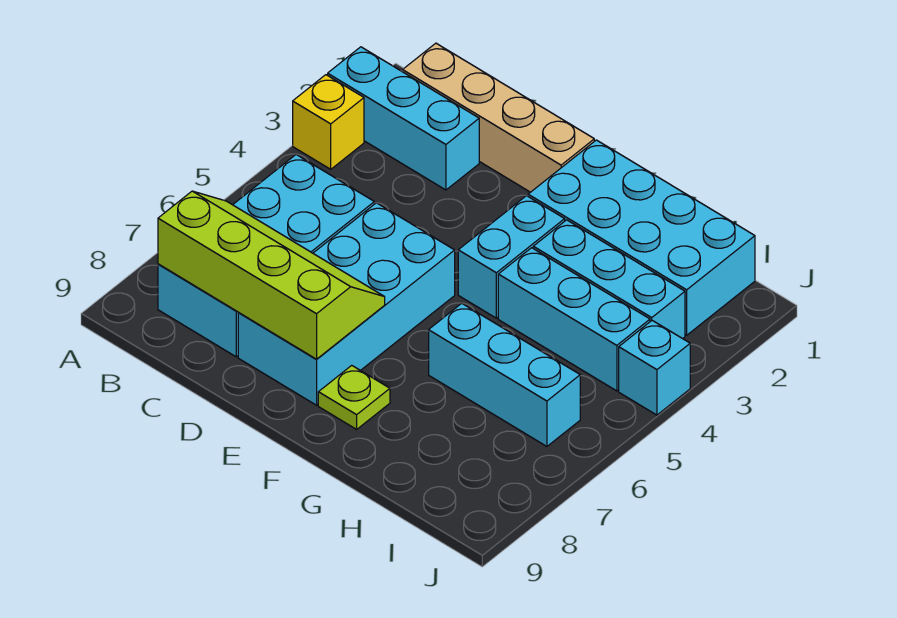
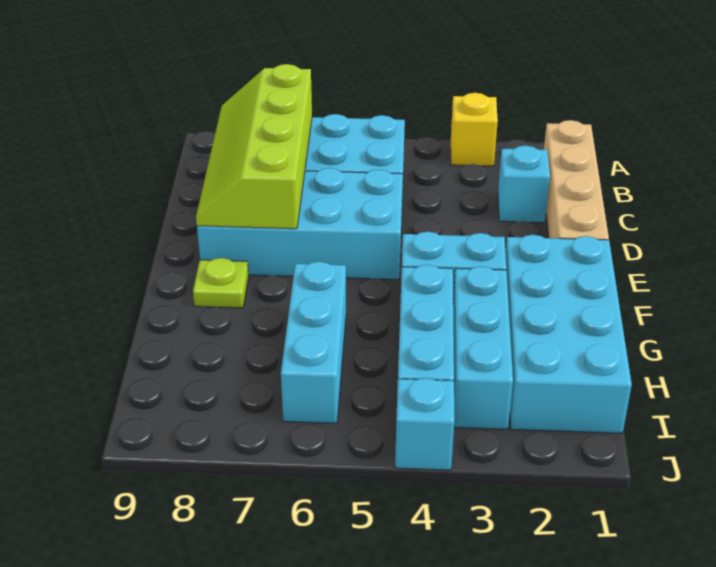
cyan brick A2:C2 level 1 -> cyan brick C2 level 1
lime slope B7:E8 level 2 top 8 -> lime slope B7:E8 level 2 top 7

